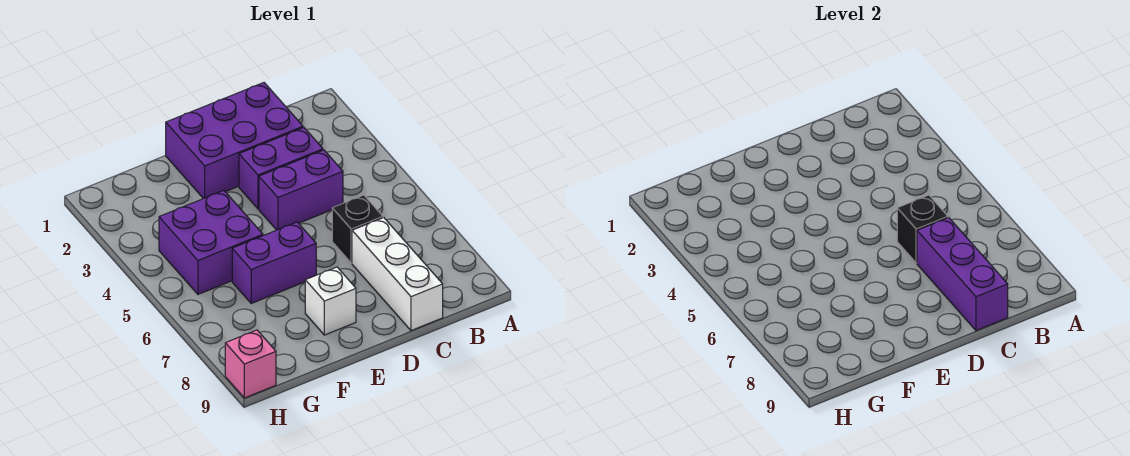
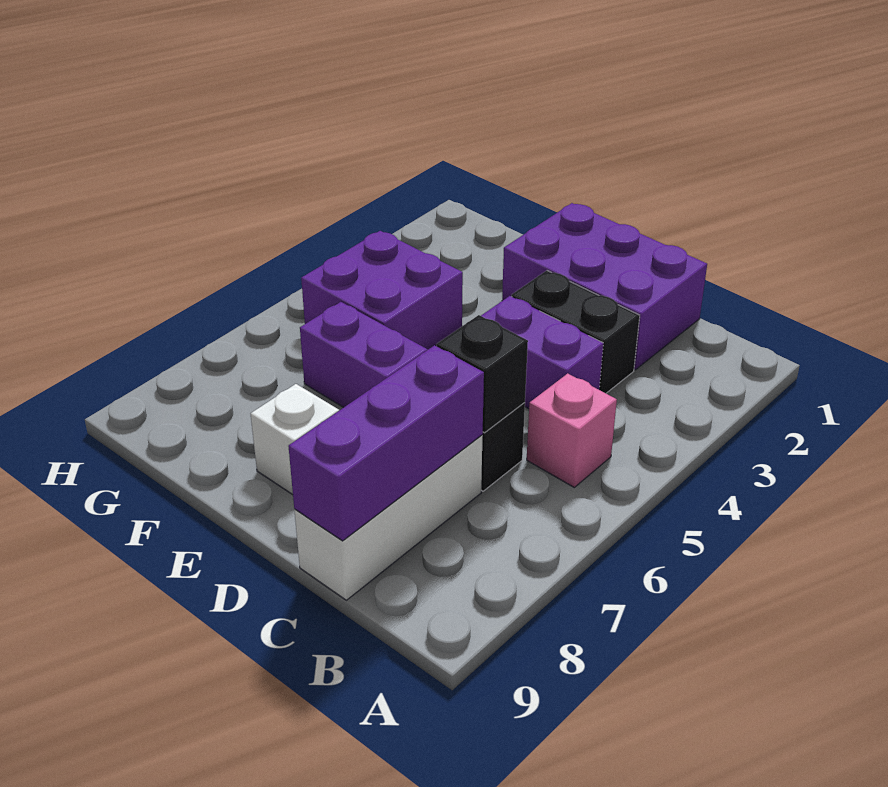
purple brick C3:D3 level 1 -> black brick C3:D3 level 1
pink brick H9 level 1 -> pink brick B5 level 1

